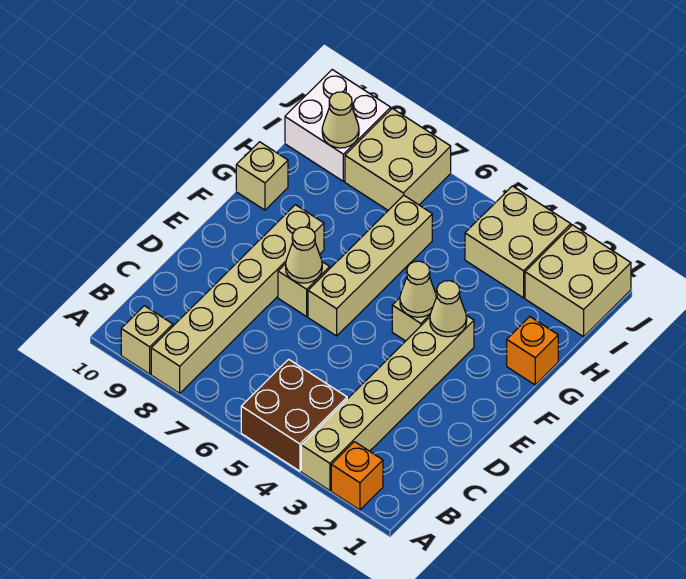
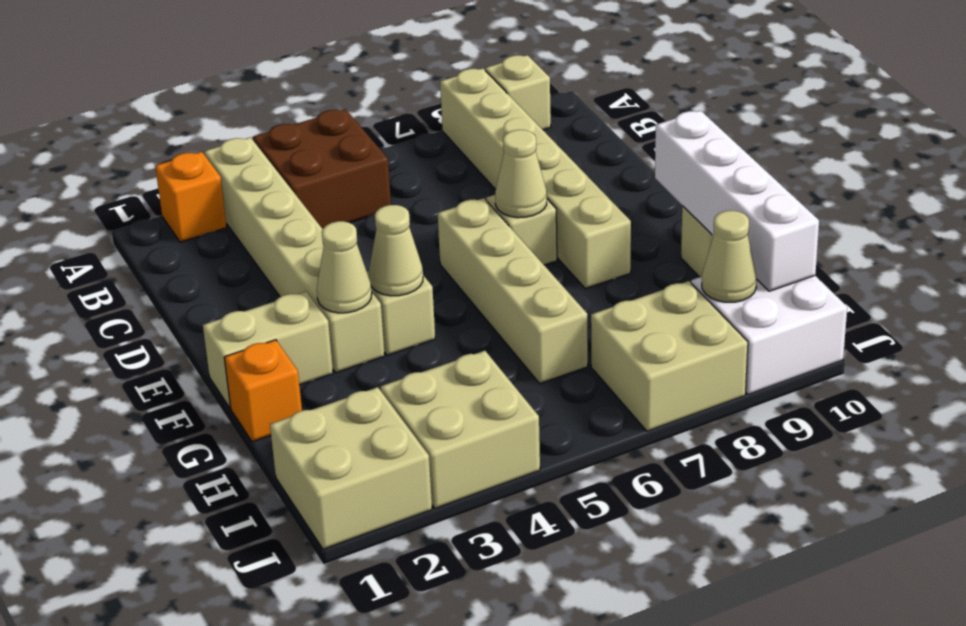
none -> tan brick F1:F2 level 1
none -> white brick F10:I10 level 2

